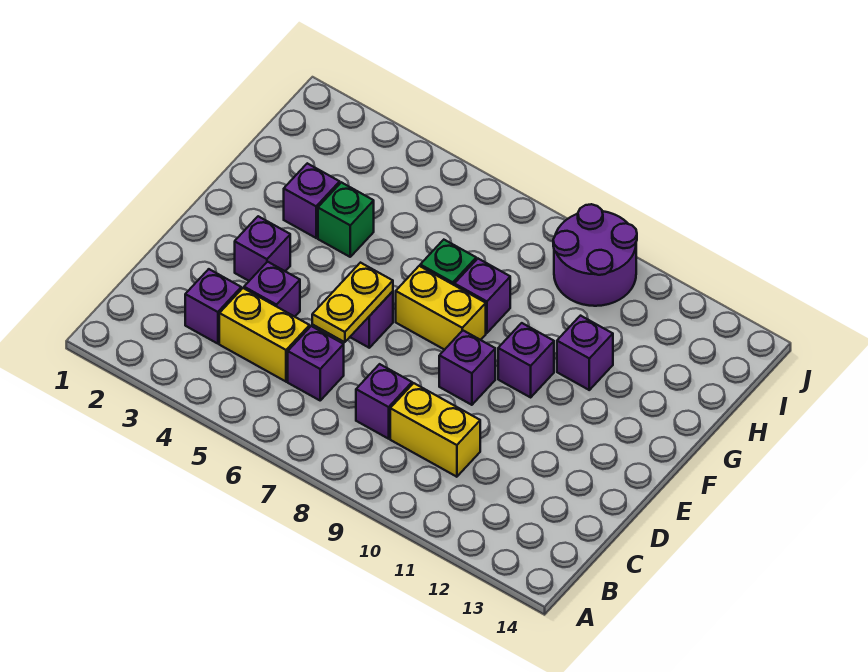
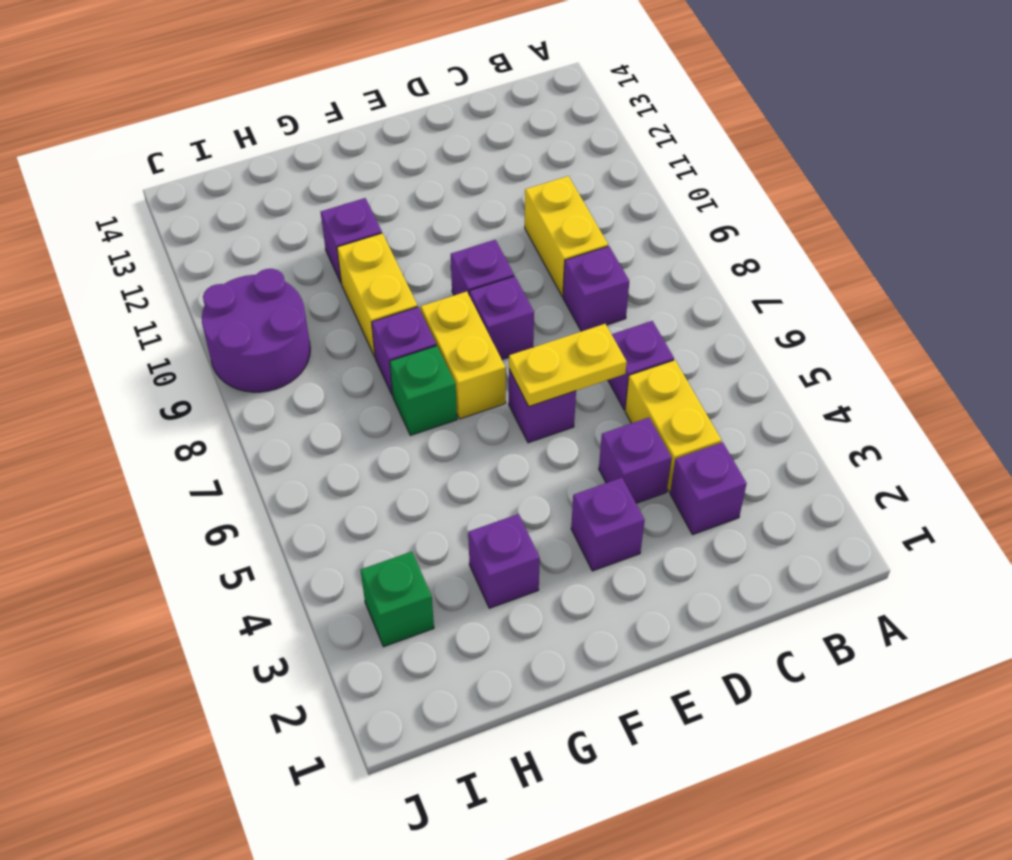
purple brick F10 level 1 -> purple brick E8 level 1
green brick G4 level 1 -> green brick I3 level 1
none -> yellow brick G9:G10 level 1

